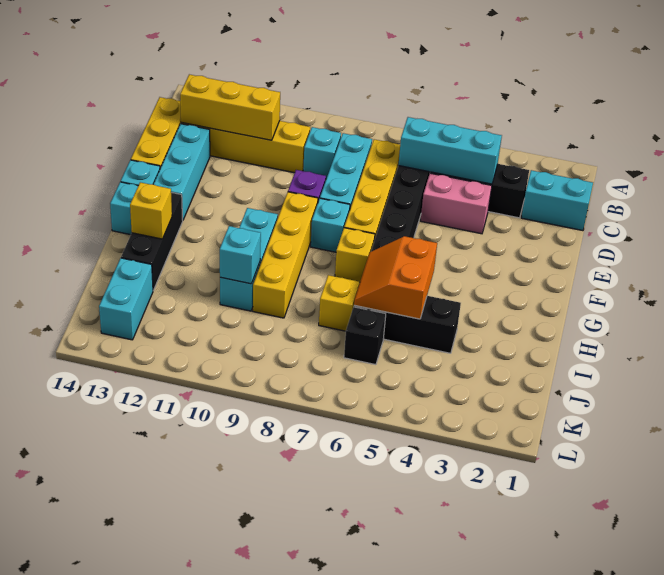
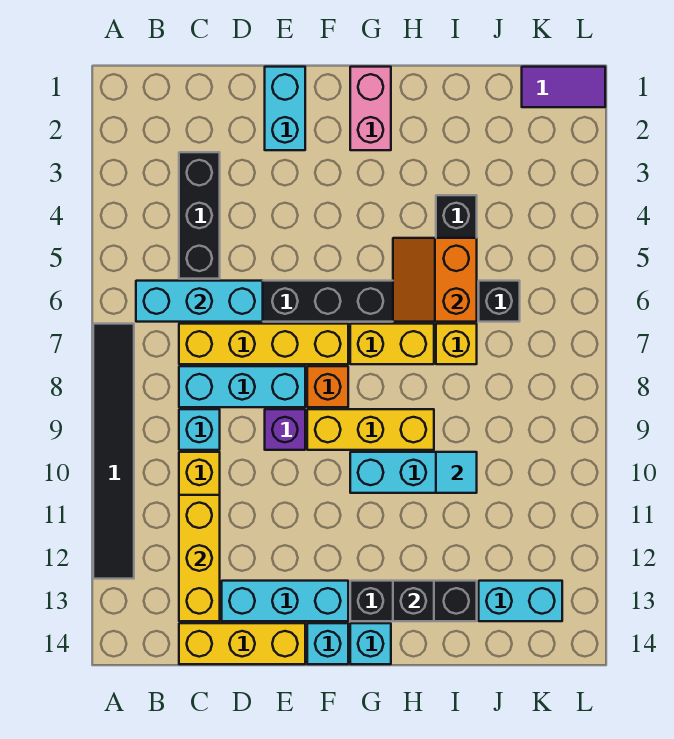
none -> black tile A7:A12 level 1
cyan brick C1:C2 level 1 -> cyan brick E1:E2 level 1
cyan brick C4:C6 level 2 -> cyan brick B6:D6 level 2
pink brick D4:D5 level 1 -> pink brick G1:G2 level 1
cyan brick F8 level 1 -> orange brick F8 level 1
yellow brick F9:I9 level 1 -> yellow brick F9:H9 level 1
yellow brick G7 level 1 -> yellow brick G7:H7 level 1
orange slope H5:I6 level 2 top 5 -> orange slope H5:I6 level 2 top I
yellow brick H13 level 2 -> black brick H13 level 2
cyan brick I10 level 2 -> cyan tile I10 level 2
none -> purple tile K1:L1 level 1

